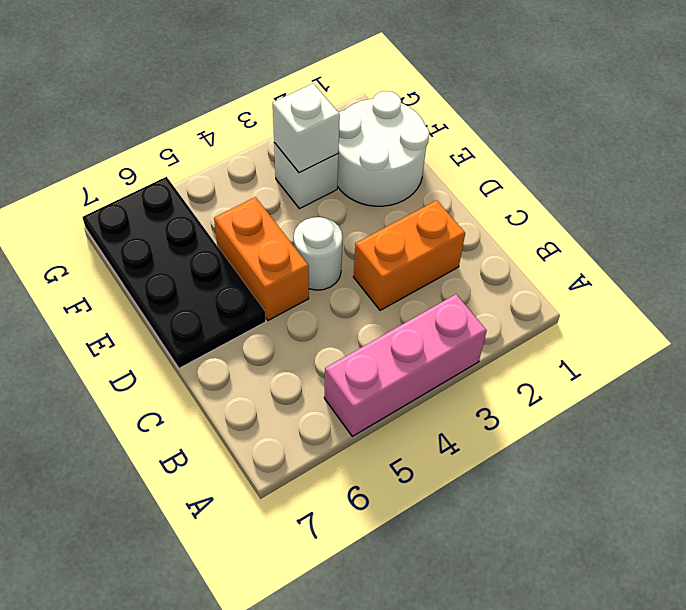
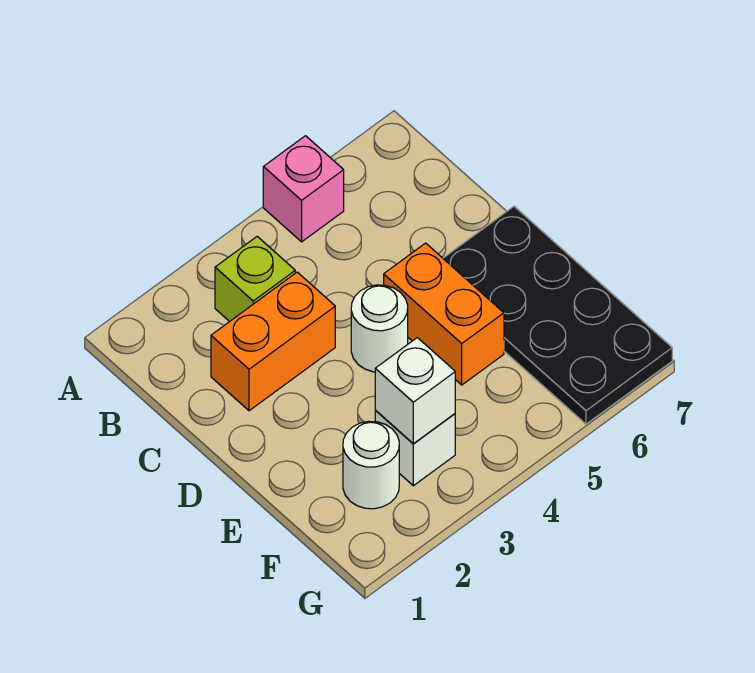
pink brick A3:A5 level 1 -> pink brick A5 level 1
none -> lime brick B3 level 1
white round brick E1:F2 level 1 -> white round brick F2 level 1

